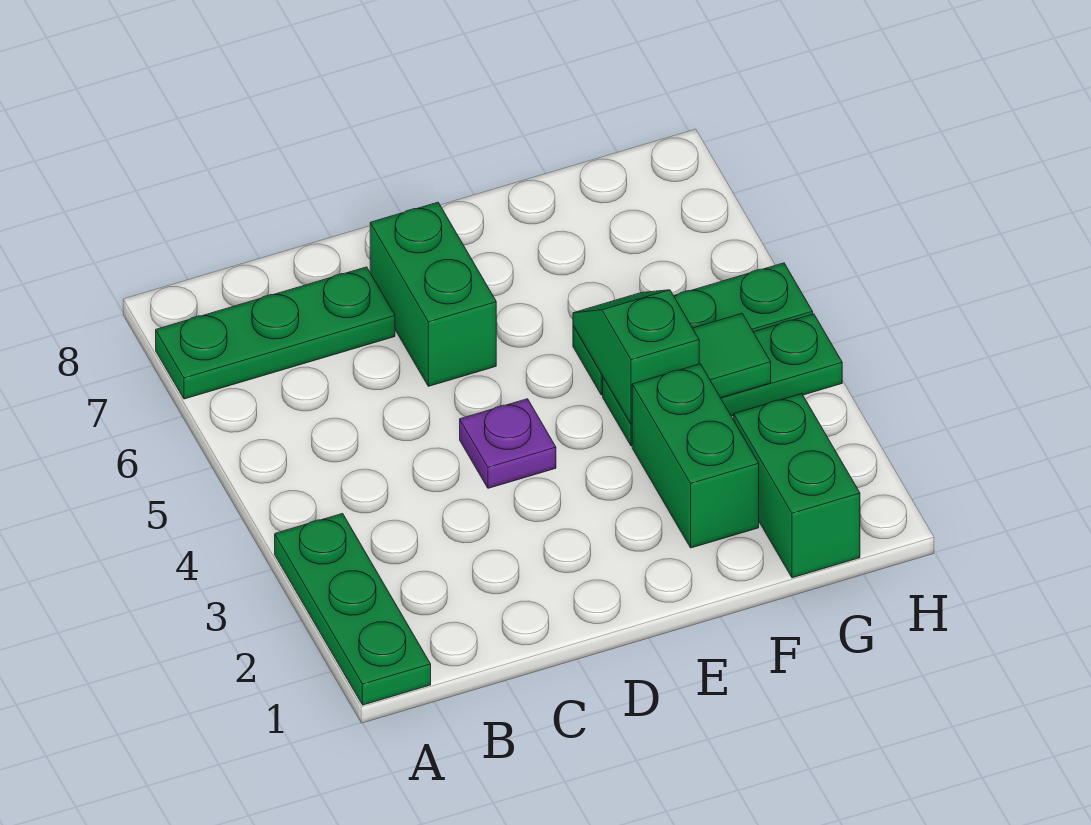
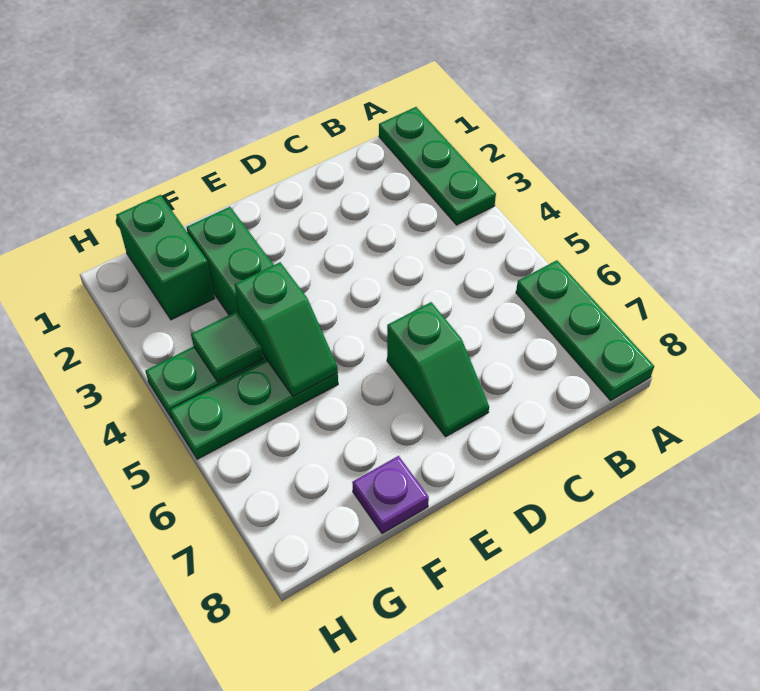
green plate A7:C7 level 1 -> green plate A6:A8 level 1
purple plate D4 level 1 -> purple plate F8 level 1
green brick D6:D7 level 1 -> green slope D6:D7 level 1 top 6

